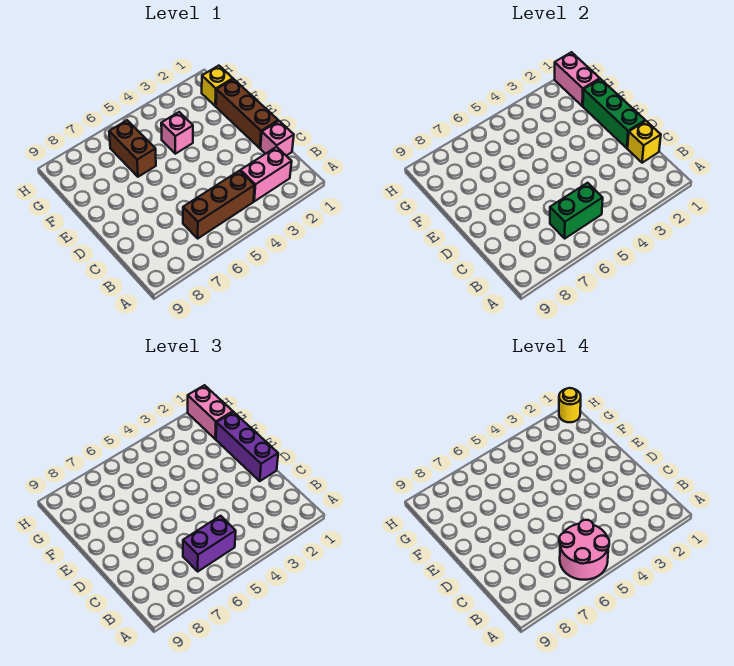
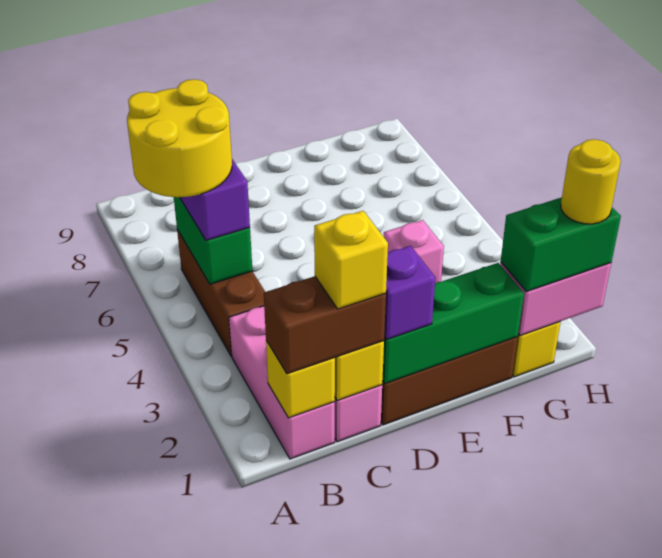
pink round brick A5:B6 level 4 -> yellow round brick A5:B6 level 4
none -> yellow brick B1 level 2
pink brick B2:B3 level 1 -> pink brick B1:B3 level 1
none -> yellow brick C1 level 4
purple brick D1:F1 level 3 -> purple brick D1 level 3
brown brick F6:G6 level 1 -> brown brick B1:C1 level 3
pink brick G1:H1 level 3 -> green brick G1:H1 level 3

